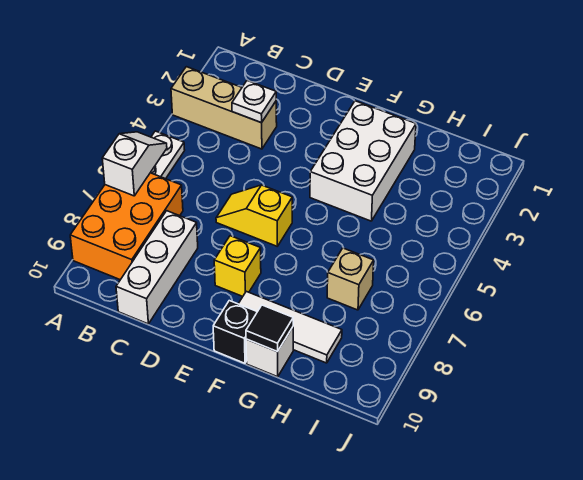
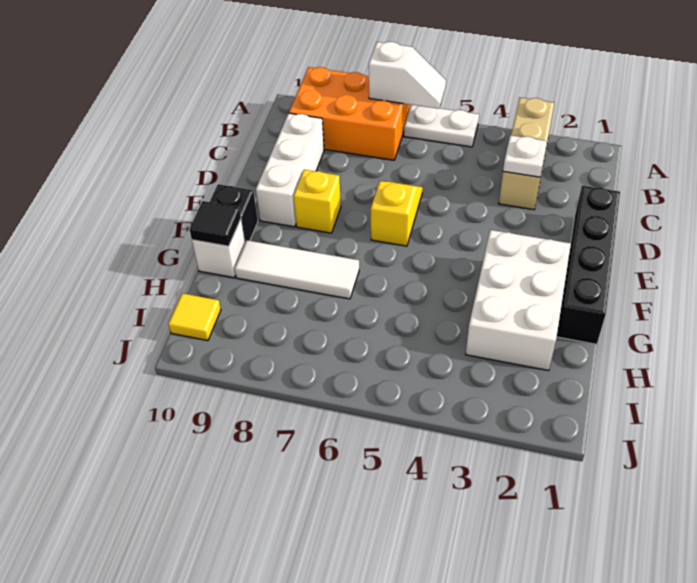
white brick C8:C10 level 1 -> white brick C9:E9 level 1
none -> black brick D1:G1 level 1
white brick F2:G4 level 1 -> white brick F2:H3 level 1
white tile F9:H9 level 1 -> white tile G7:G9 level 1
tan brick H7 level 1 -> none
none -> yellow tile I10 level 1

